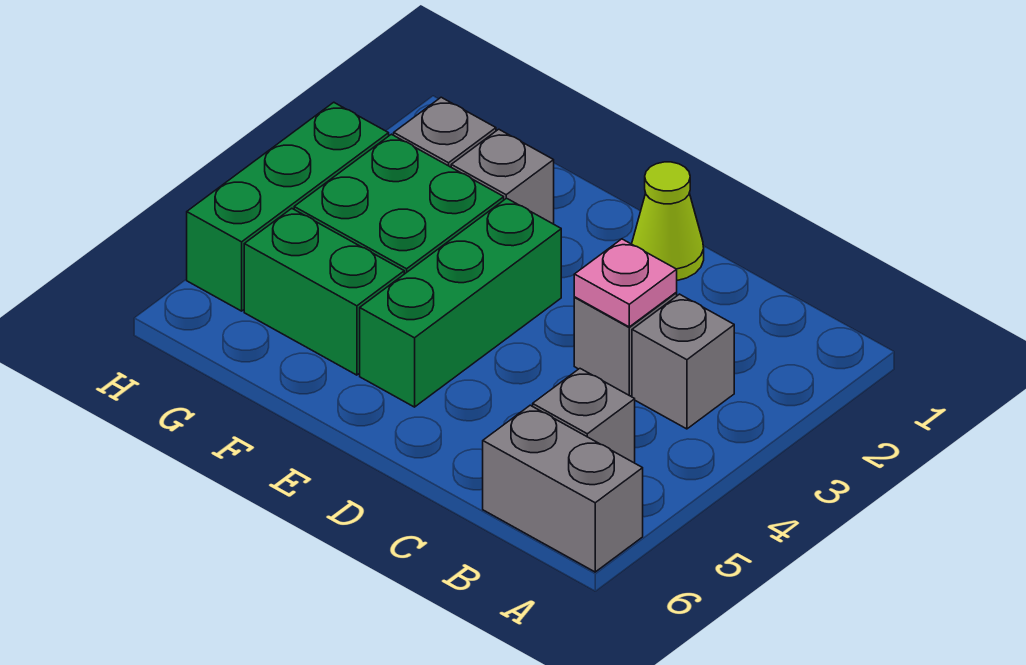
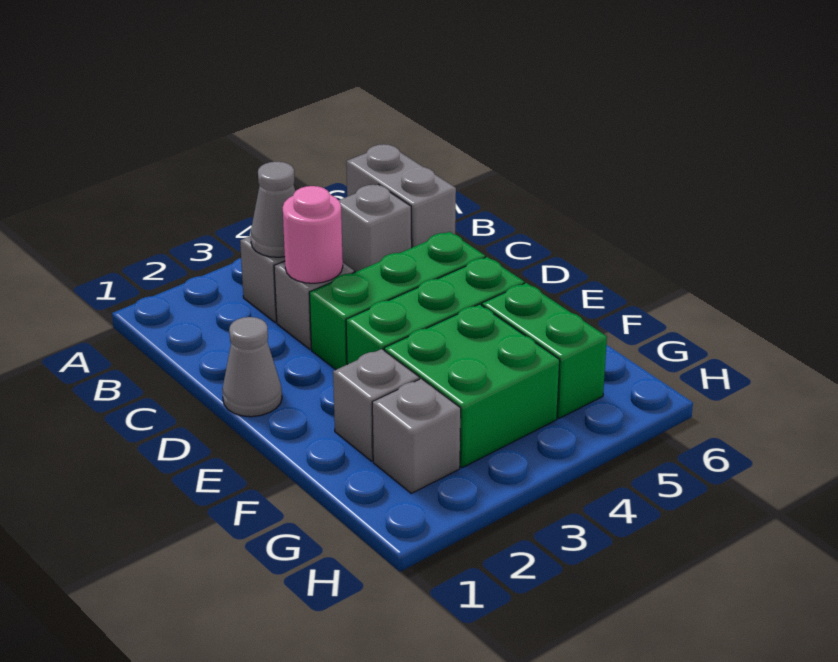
none -> grey cone B3 level 2
pink plate C3 level 2 -> pink round brick C3 level 2
lime cone D1 level 1 -> grey cone D1 level 1
green brick H3:H5 level 1 -> green brick D3:D5 level 1

